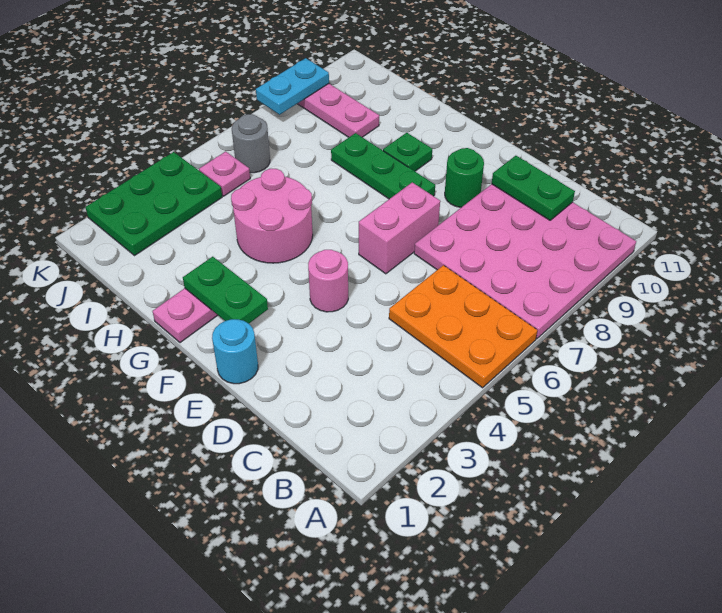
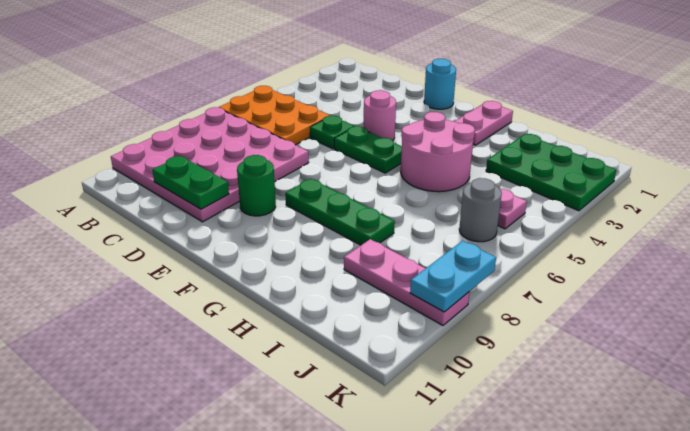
pink brick E6:E7 level 1 -> none
green plate F2:G2 level 2 -> green plate E5:F5 level 1
green plate G9 level 1 -> green plate D5 level 1
green plate J2:K4 level 1 -> green plate I2:K3 level 1

